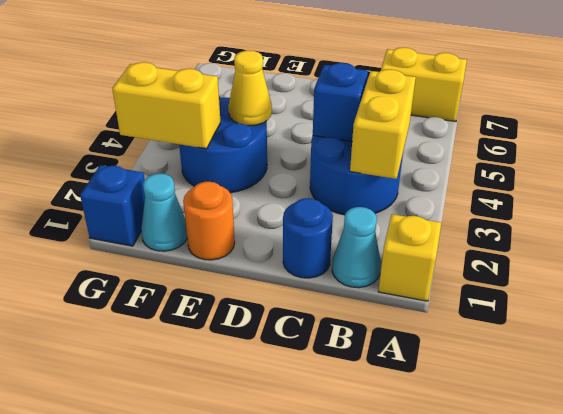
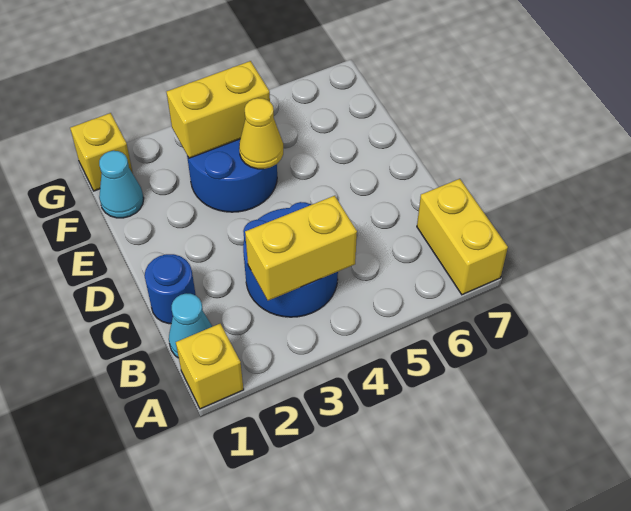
blue brick C4 level 2 -> none
orange round brick E1 level 1 -> none
yellow brick F3:G3 level 2 -> yellow brick F3:F4 level 2
blue brick G1 level 1 -> yellow brick G1 level 1

